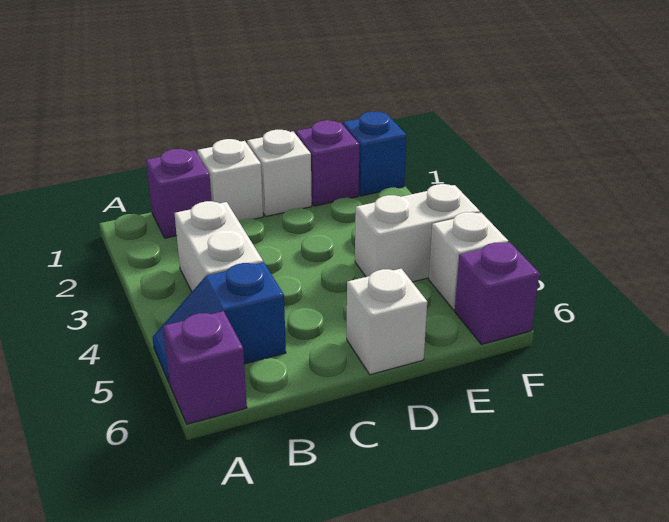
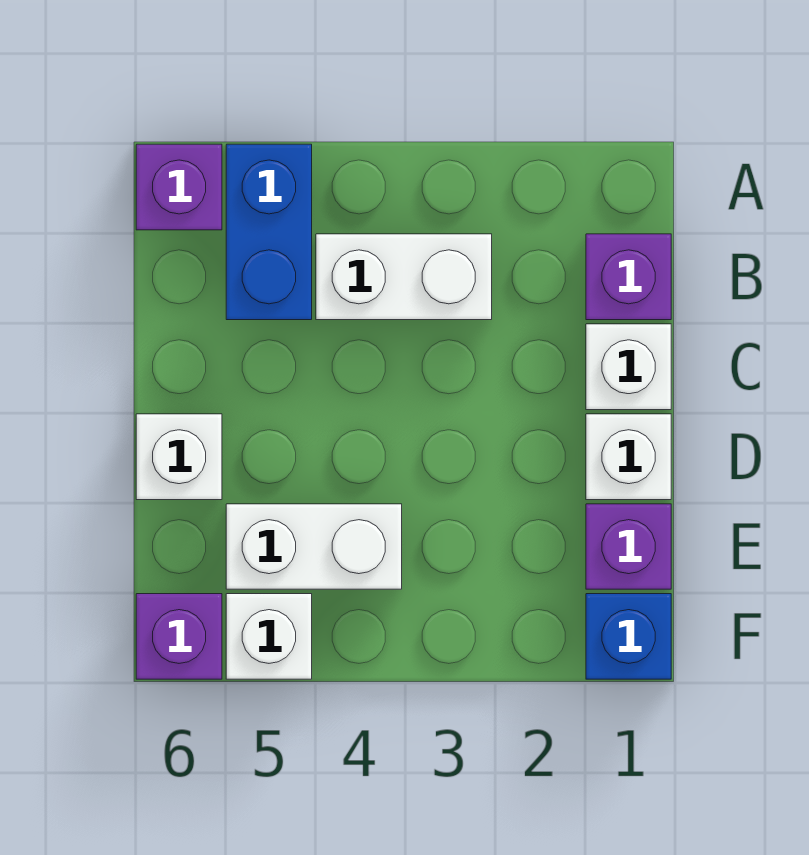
blue slope A5:B5 level 1 top B -> blue brick A5:B5 level 1
white brick E4:F4 level 1 -> white brick E4:E5 level 1

